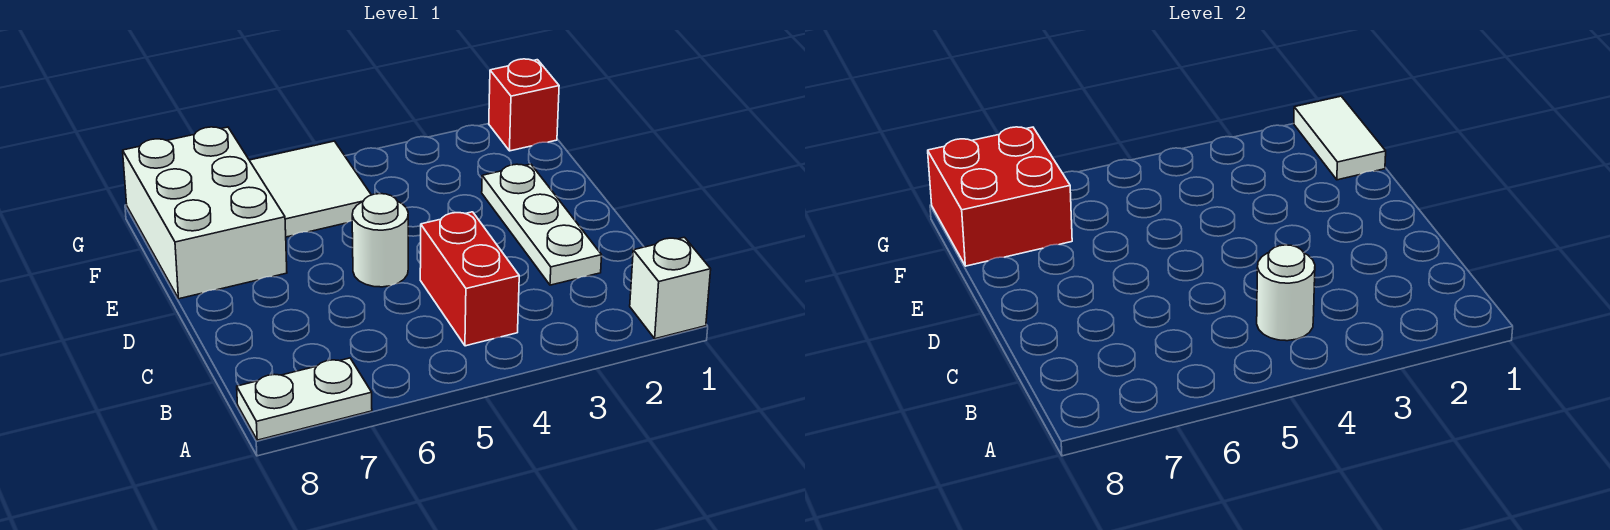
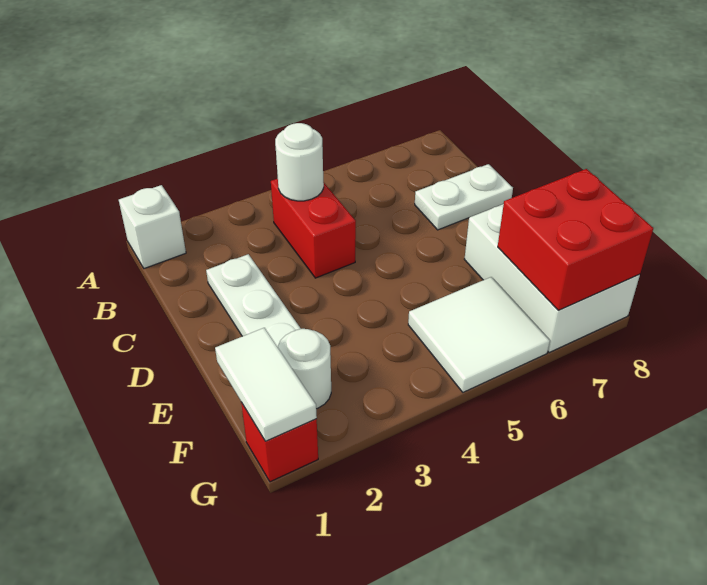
white plate A7:A8 level 1 -> white plate C7:C8 level 1
white round brick D5 level 1 -> white round brick F2 level 1

